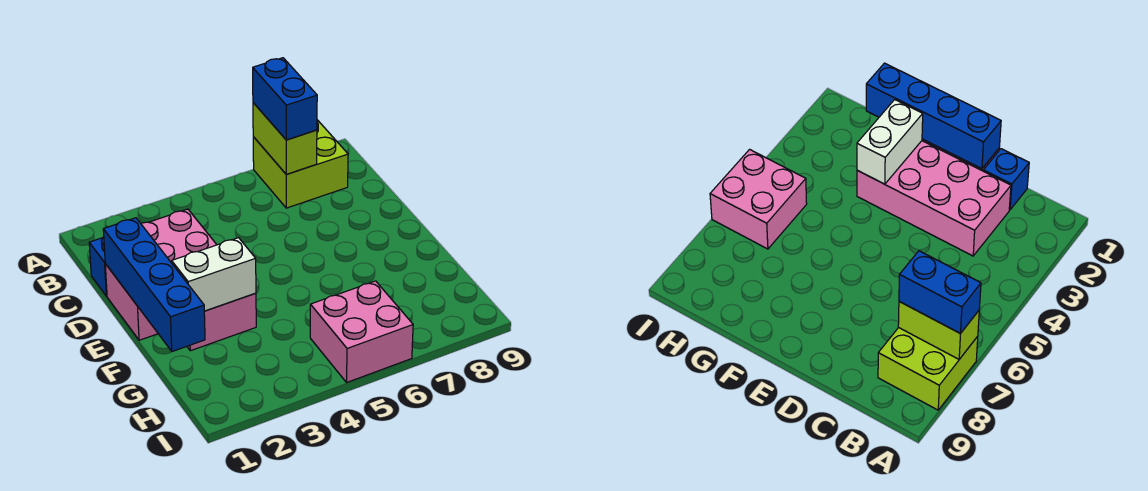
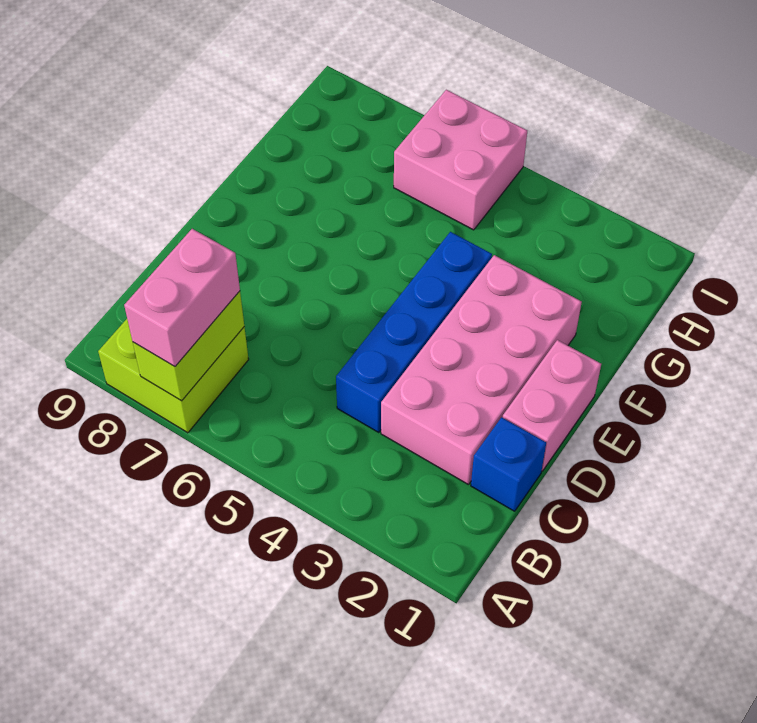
blue brick A7:B7 level 3 -> pink brick A7:B7 level 3
blue brick D1:G1 level 2 -> blue brick C4:F4 level 1
white brick F2:F3 level 2 -> none

